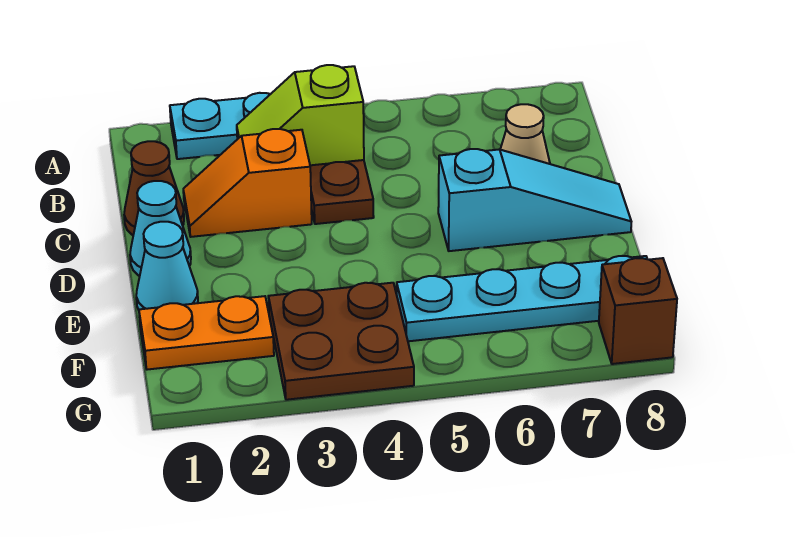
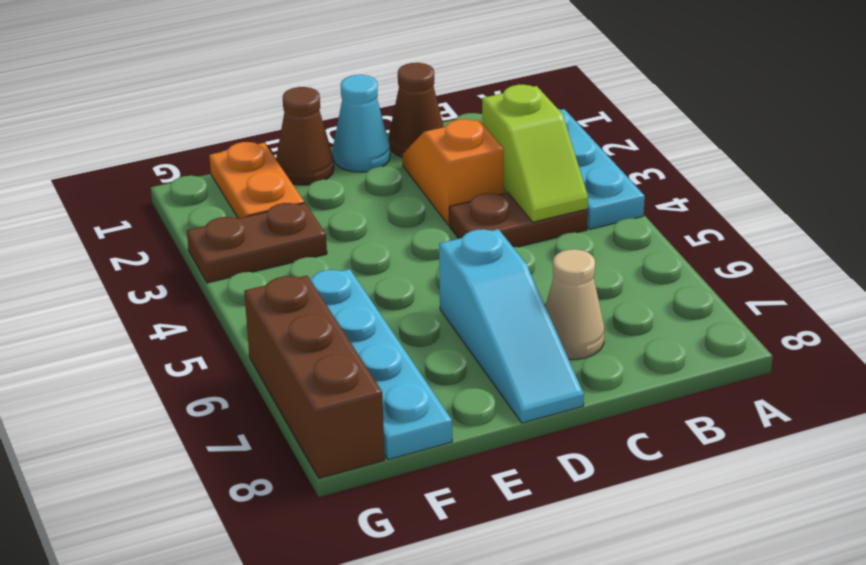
lime slope B3:B4 level 2 top 4 -> lime slope B3:B4 level 2 top 3
cyan cone E1 level 1 -> brown cone E1 level 1
brown plate F3:G4 level 1 -> brown plate F3:G3 level 1
brown brick G8 level 1 -> brown brick G6:G8 level 1

